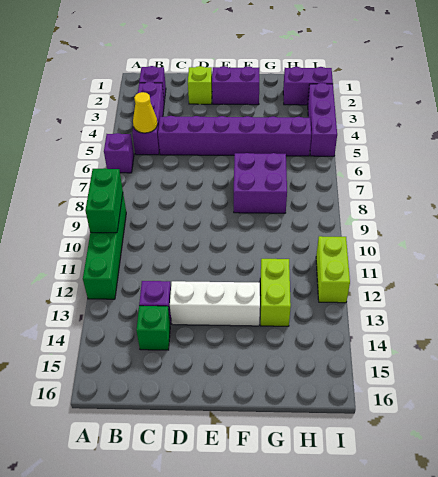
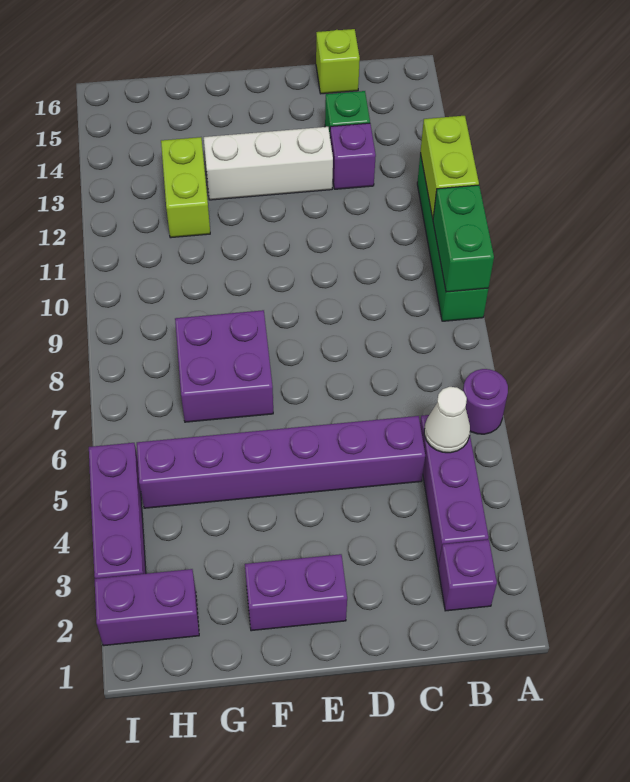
purple brick A6 level 1 -> purple round brick A6 level 1
yellow cone B5 level 2 -> white cone B5 level 2
lime brick D2 level 1 -> lime brick C16 level 1
lime brick I11:I12 level 1 -> lime brick A11:A12 level 2

